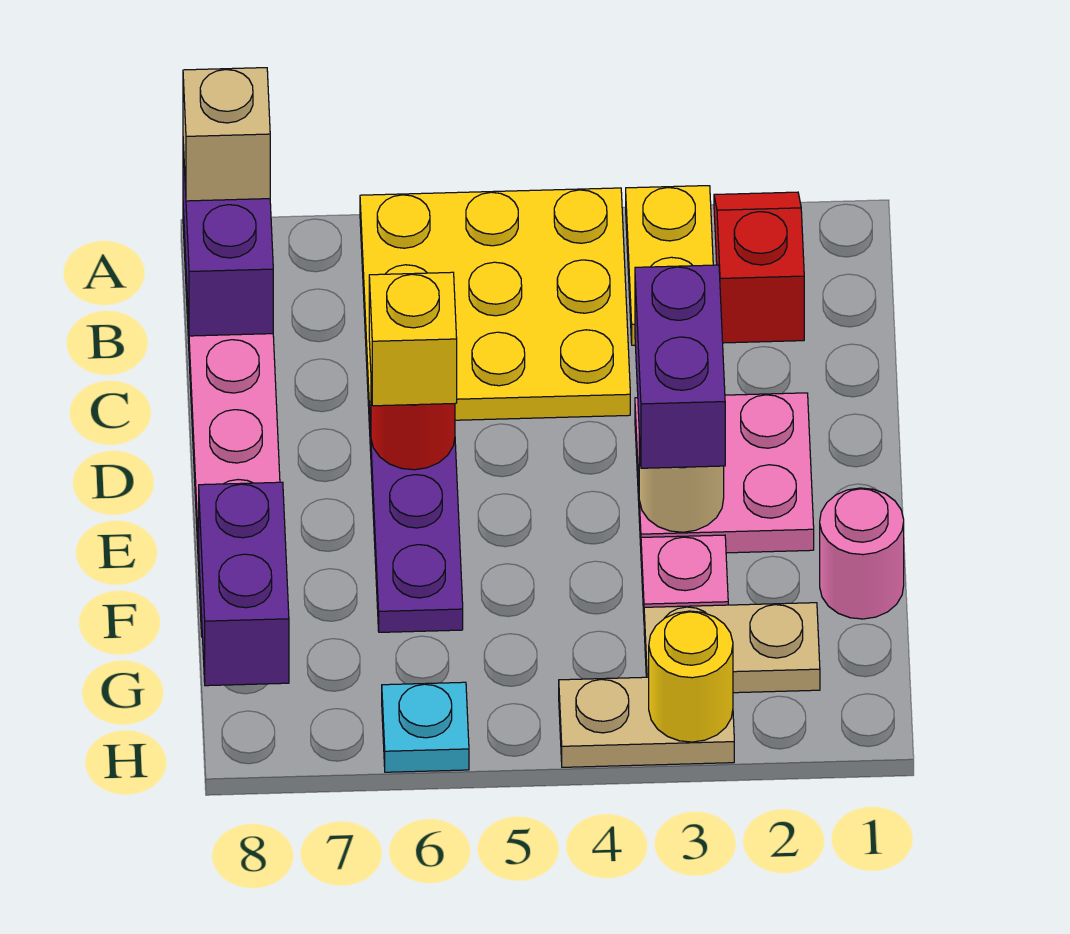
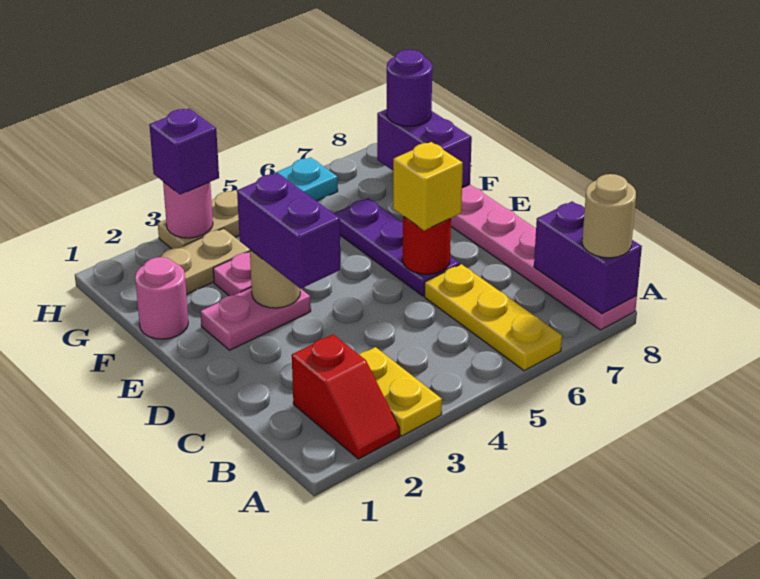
yellow plate A4:C6 level 1 -> yellow plate A6:C6 level 1
tan brick A8 level 3 -> tan round brick A8 level 3
pink plate D2:E3 level 1 -> pink plate E2:E3 level 1
none -> purple round brick G8 level 3
yellow round brick H3 level 2 -> pink round brick H3 level 2
none -> purple brick H3 level 3

